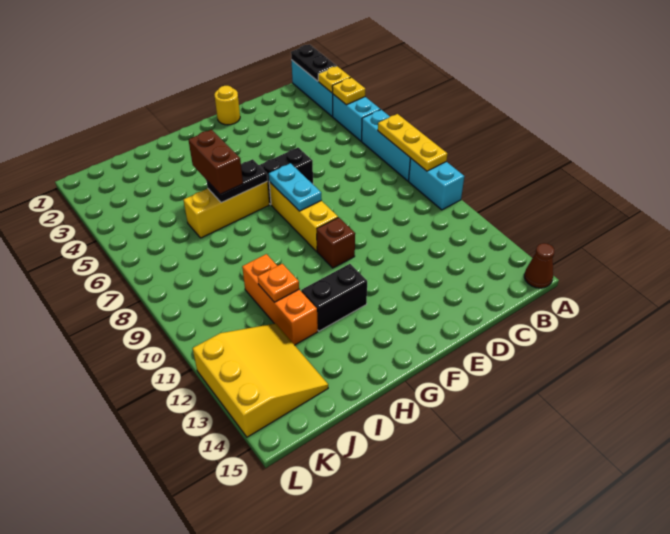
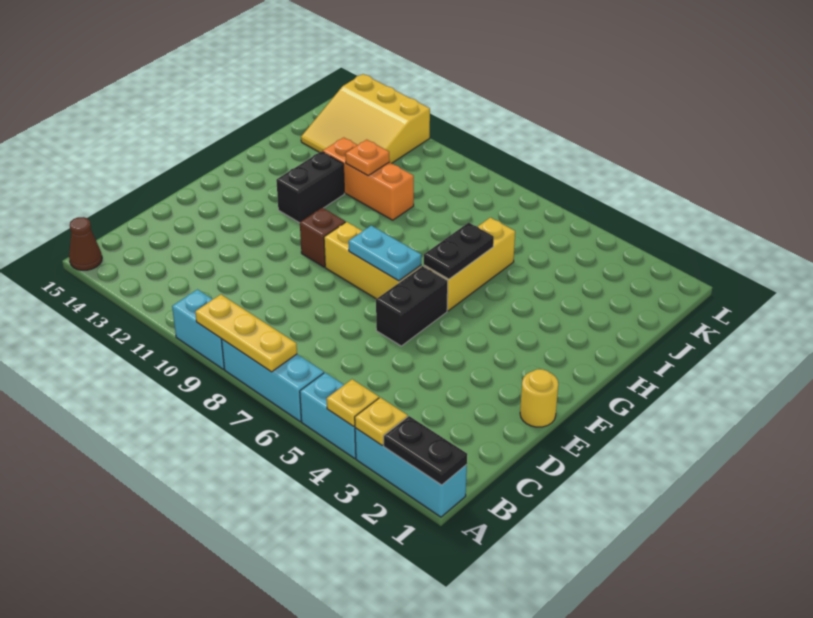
brown brick H5:H6 level 3 -> none

